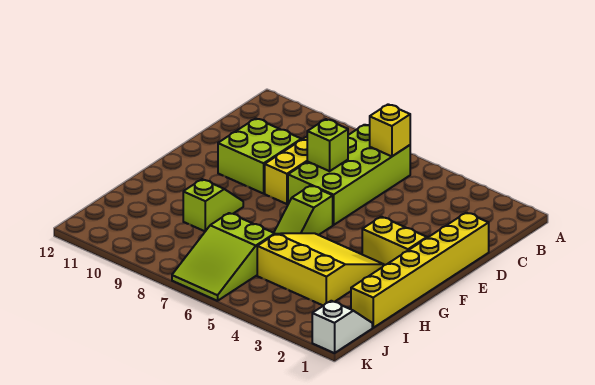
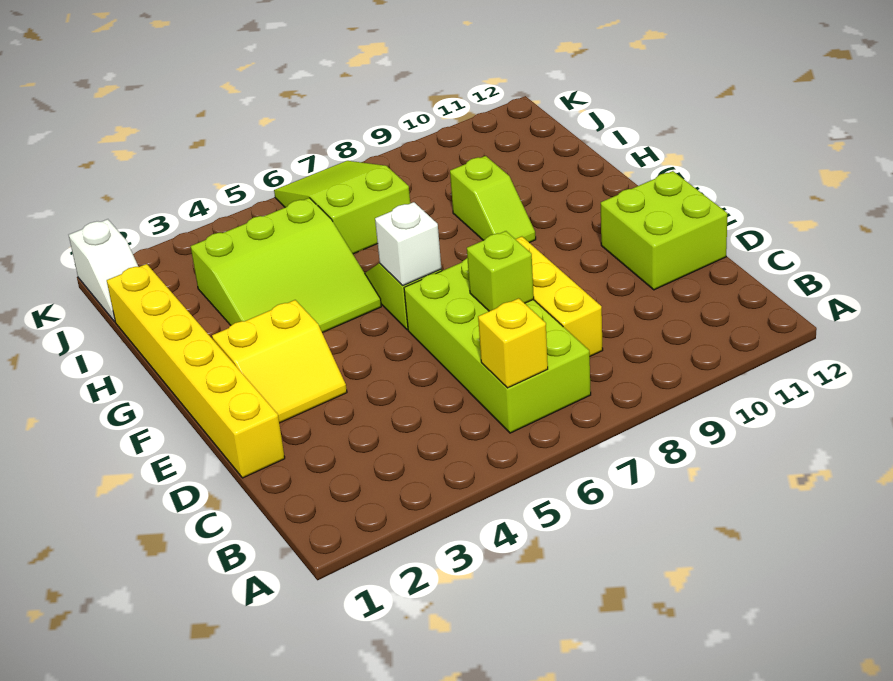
lime brick D9:E10 level 1 -> lime brick D11:E12 level 1
none -> white brick F6 level 2
yellow slope G3:I5 level 1 top I -> lime slope G3:I5 level 1 top I

